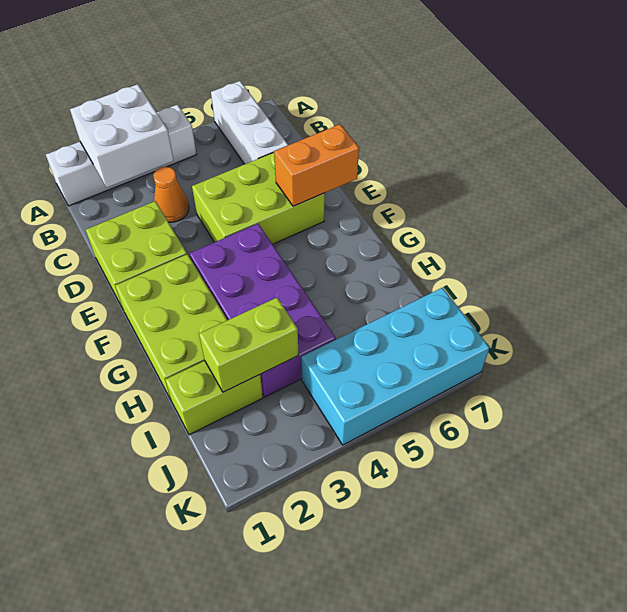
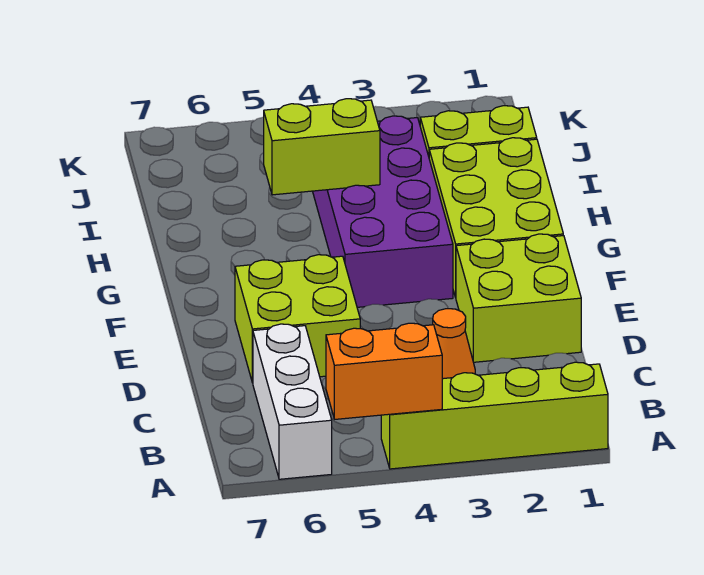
white brick A1:A4 level 1 -> lime brick A1:A4 level 1
white brick A2:B3 level 2 -> none
lime brick D4:E6 level 1 -> lime brick D5:E6 level 1
orange brick E6:E7 level 2 -> orange brick A4:A5 level 2
lime brick I2:I3 level 2 -> lime brick H4:H5 level 2
cyan brick J4:K7 level 1 -> none

